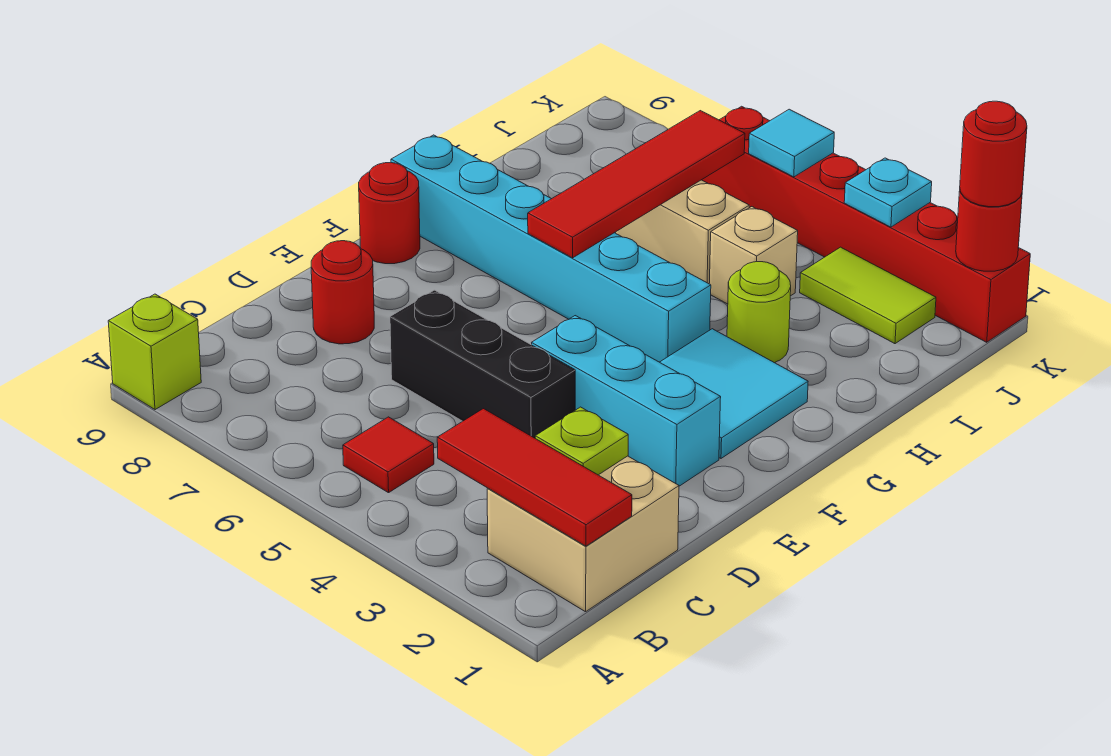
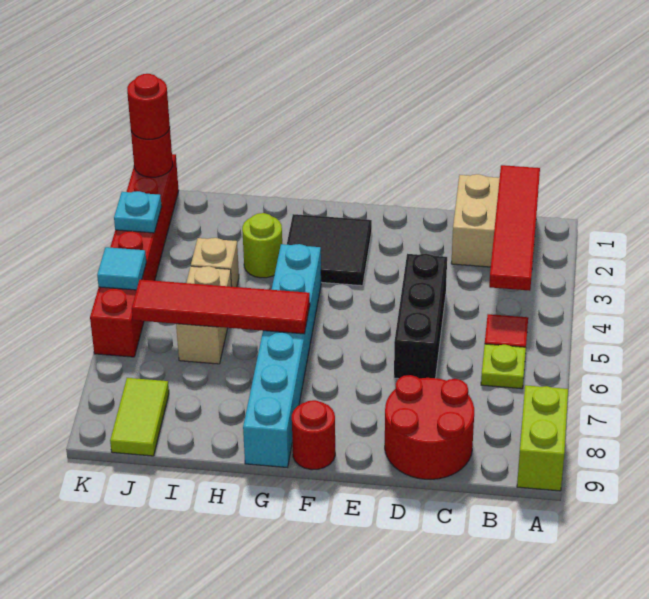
lime brick A9 level 1 -> lime brick A8:A9 level 1
red tile B1:B3 level 2 -> red tile B1:B4 level 2
lime plate C2 level 2 -> lime plate B6 level 1
red round brick D8 level 1 -> red round brick C8:D9 level 1
cyan brick E2:E4 level 1 -> none
cyan tile F2:G3 level 1 -> black tile F2:G3 level 1
lime tile J2:J3 level 1 -> lime tile J8:J9 level 1

